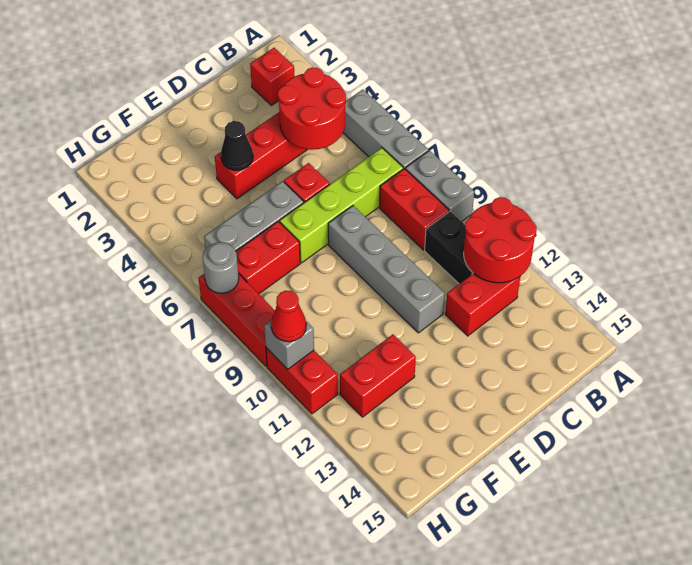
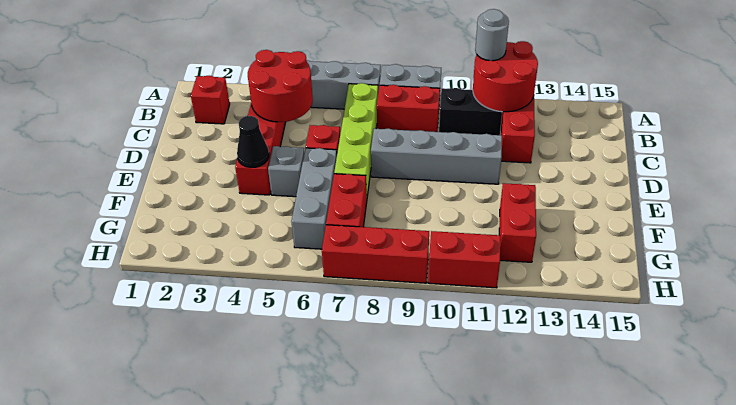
grey round brick H7 level 2 -> grey round brick A11 level 3
grey brick H10 level 2 -> grey brick E5 level 1
red cone H10 level 3 -> none

